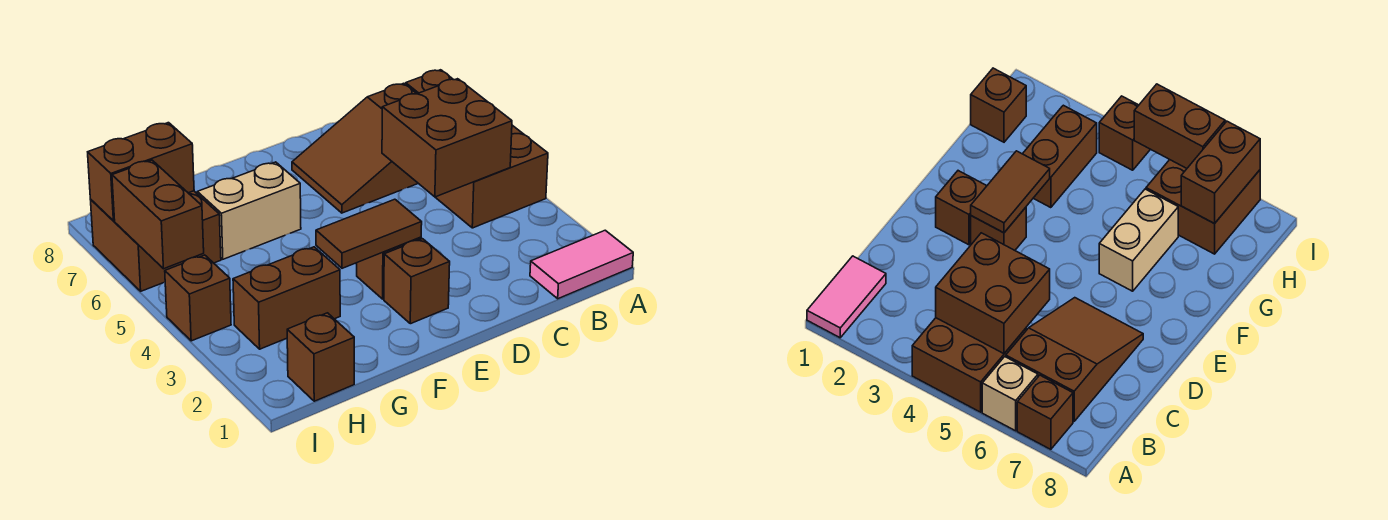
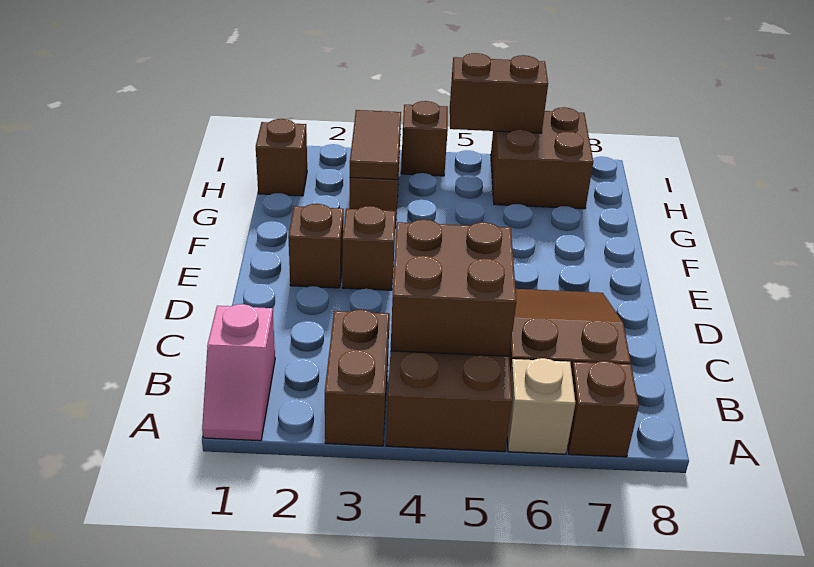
pink tile A1:B1 level 1 -> pink slope A1:B1 level 1 top B
brown tile E3:F3 level 2 -> brown tile G3:H3 level 2
tan brick F6:G6 level 1 -> none
brown brick H7:I7 level 2 -> brown brick A3:B3 level 1

